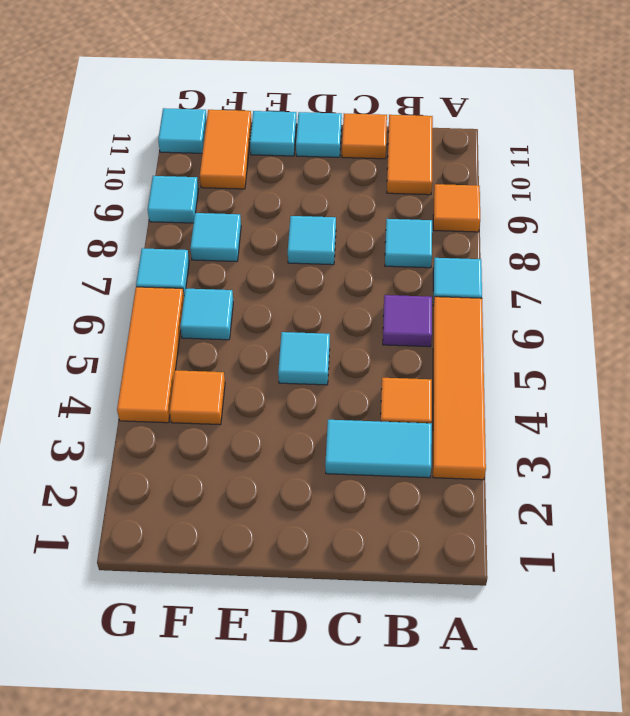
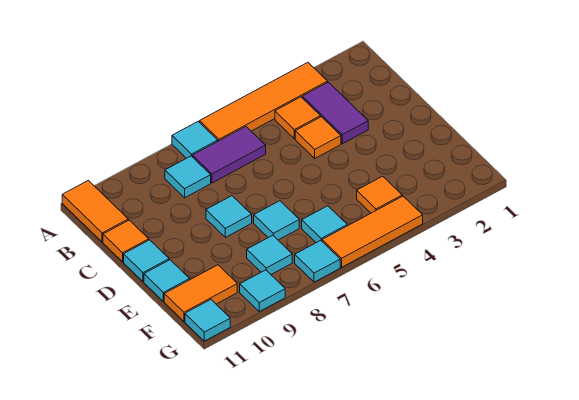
orange tile A9 level 1 -> orange tile C4 level 1
cyan tile B3:C3 level 1 -> purple tile B3:C3 level 1
purple tile B6 level 1 -> purple tile B6:B7 level 1
orange tile B10:B11 level 1 -> orange tile A11:B11 level 1
cyan tile D5 level 1 -> cyan tile E7 level 1

